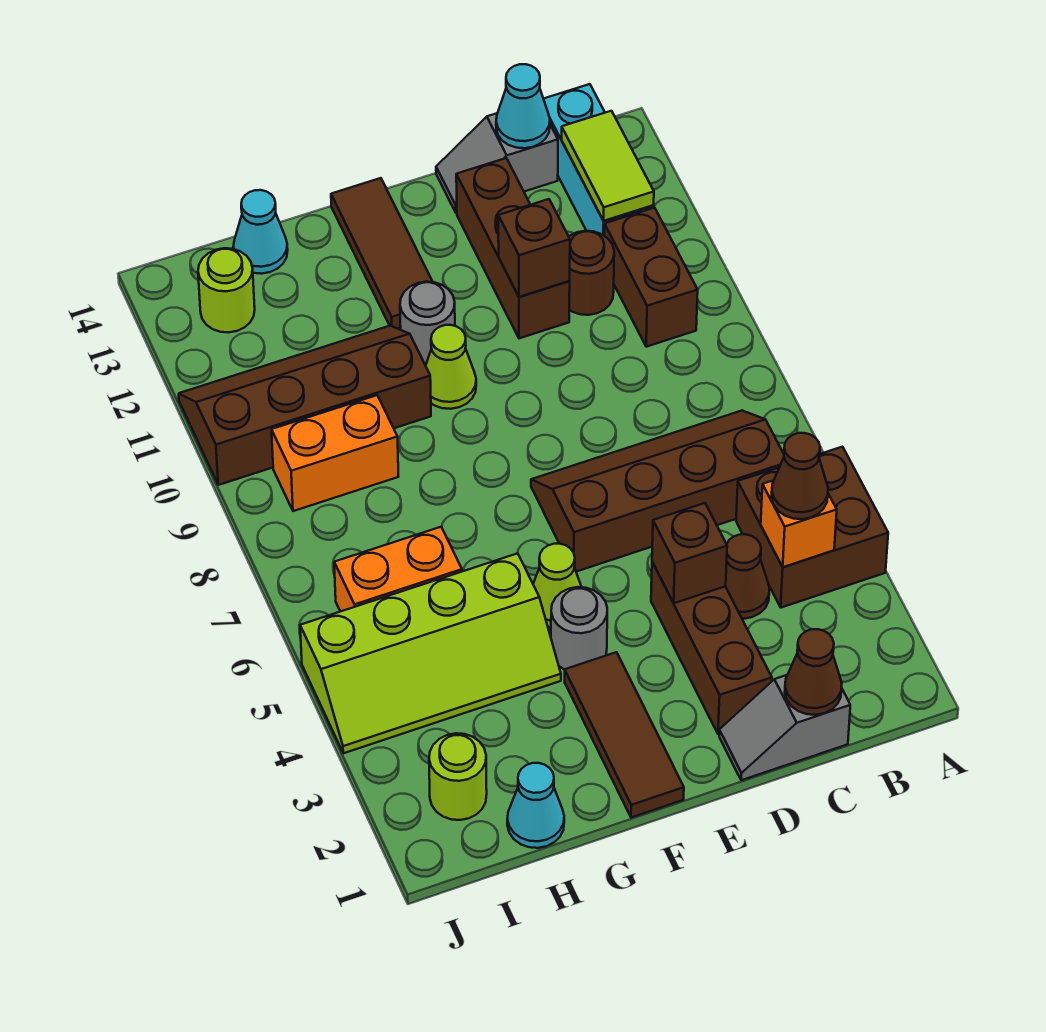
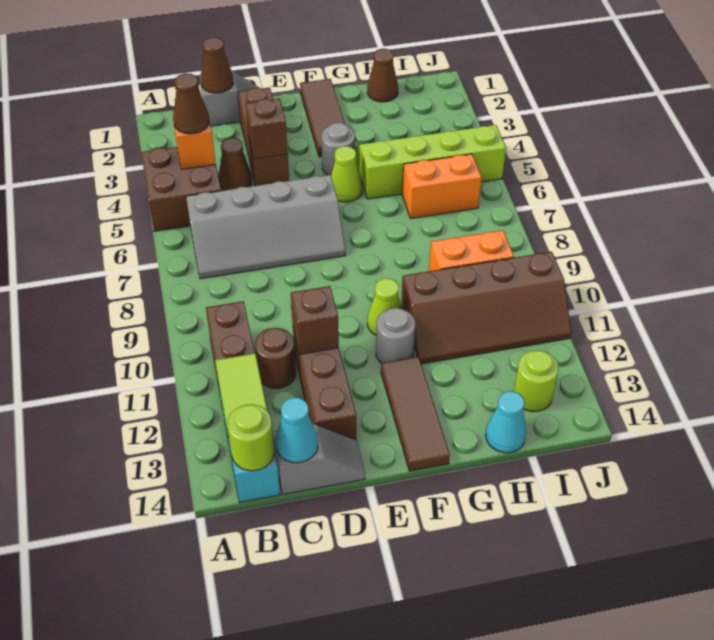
brown slope B6:E7 level 1 top 6 -> grey slope B6:E7 level 1 top 6
cyan cone H1 level 1 -> brown cone H1 level 1
lime round brick I2 level 1 -> lime round brick B14 level 2

